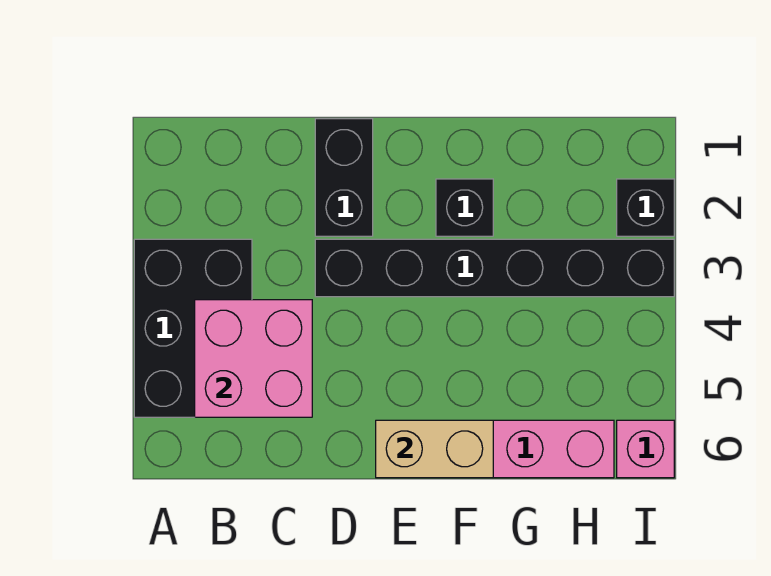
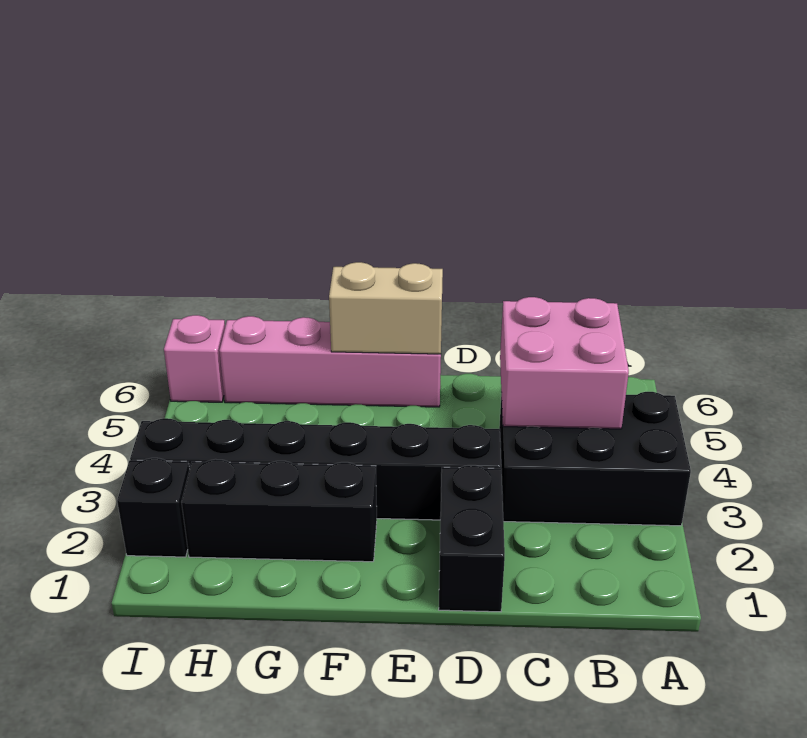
black brick A3:B5 level 1 -> black brick A3:C4 level 1
black brick F2 level 1 -> black brick F2:H2 level 1

